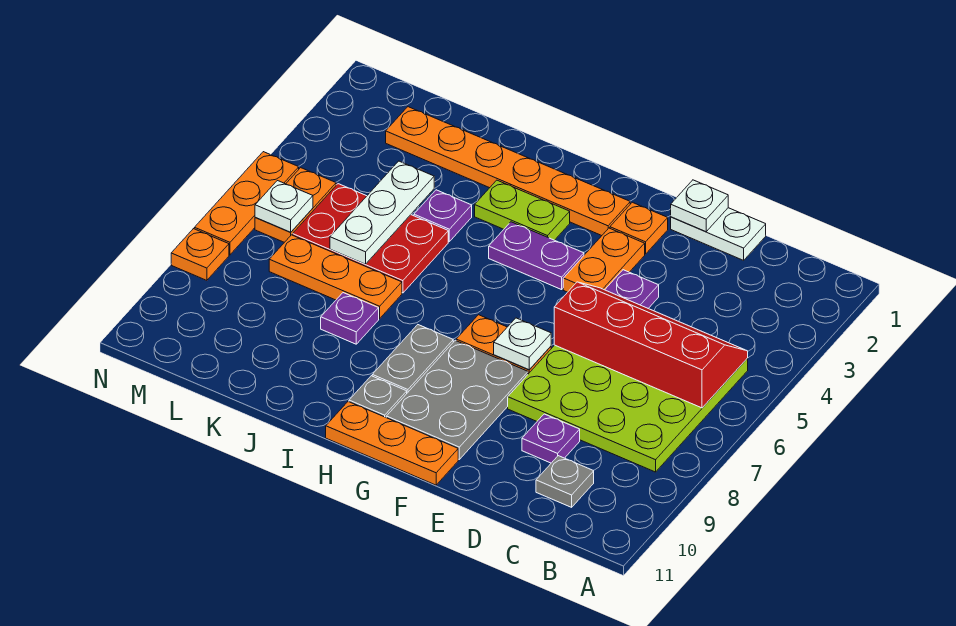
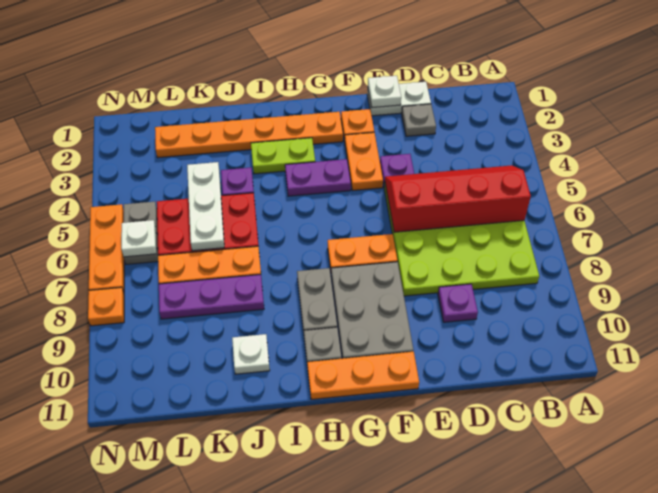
grey plate C10 level 1 -> grey plate D2 level 1
white plate F7 level 2 -> white plate J10 level 1
purple plate J8 level 1 -> purple plate J8:L8 level 1
orange plate M5:M6 level 1 -> grey plate M5:M6 level 1

